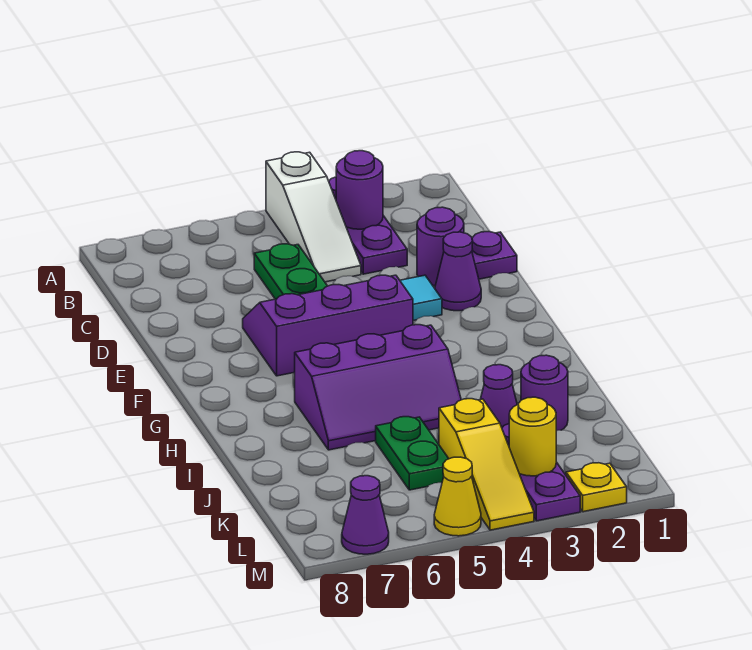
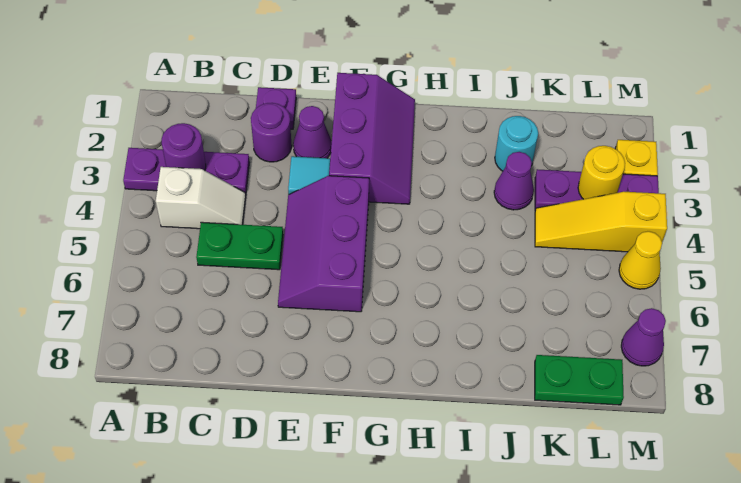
white slope A4:C4 level 1 top A -> white slope B4:C4 level 1 top B
purple slope H4:I6 level 1 top H -> purple slope F1:G3 level 1 top F
purple round brick J2 level 1 -> cyan round brick J2 level 1
green plate J5:K5 level 1 -> green plate K8:L8 level 1
yellow slope K4:M4 level 1 top K -> yellow slope K4:M4 level 1 top M

